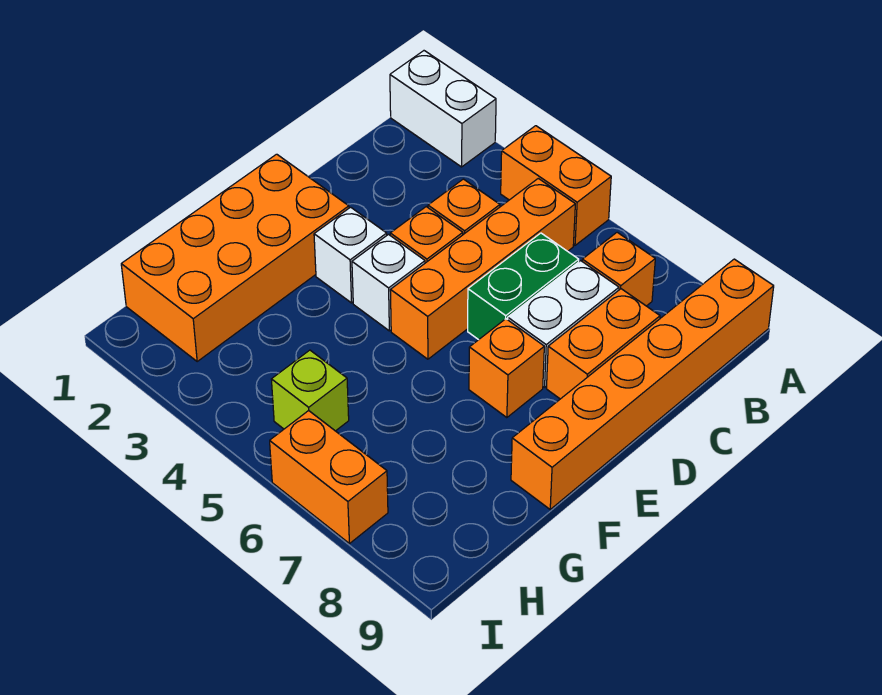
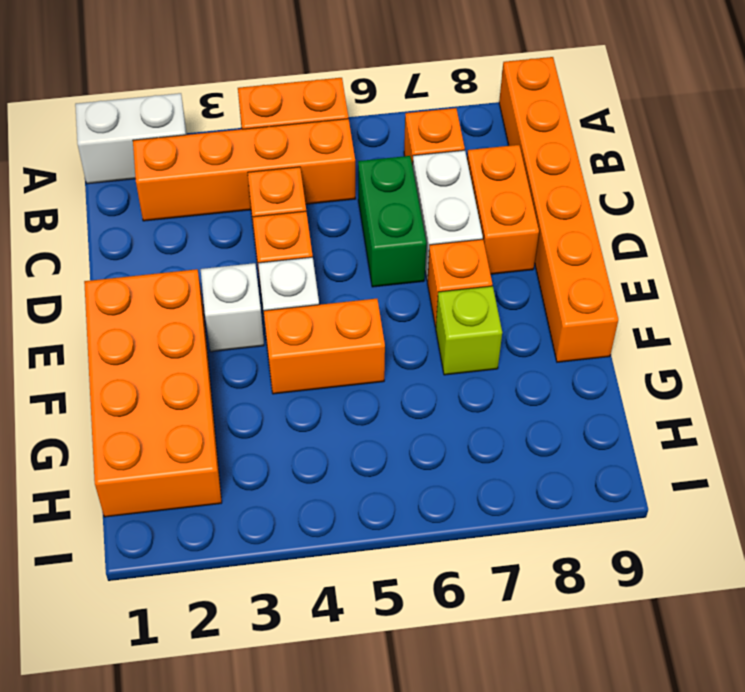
orange brick B5:E5 level 1 -> orange brick B2:B5 level 1
lime brick H5 level 1 -> lime brick F7 level 1
orange brick I6:I7 level 1 -> orange brick F4:F5 level 1

